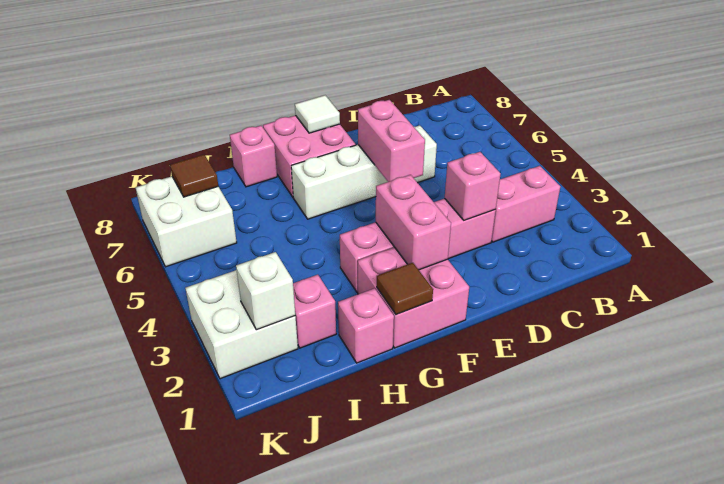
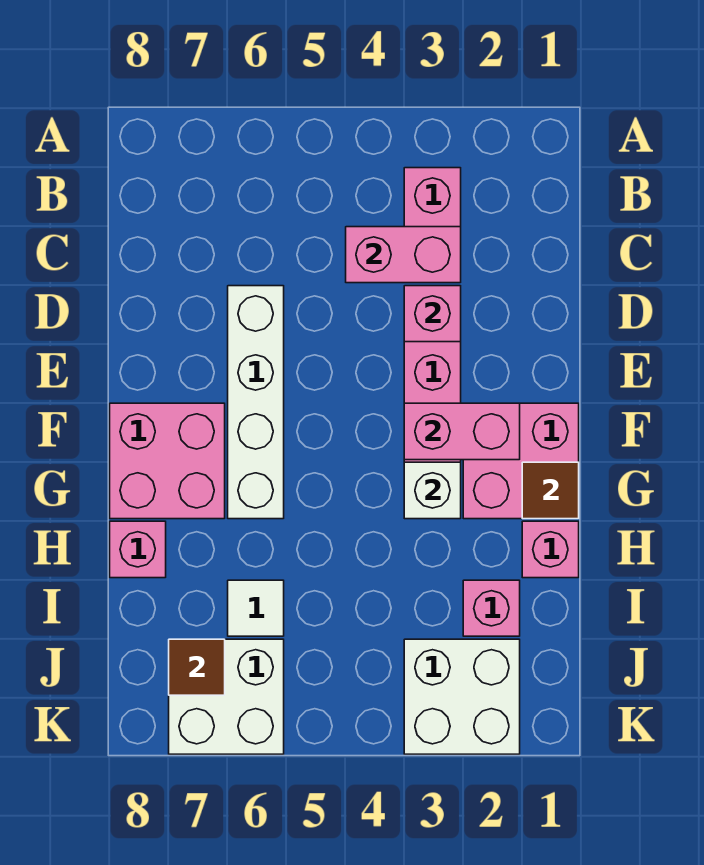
pink brick E5:E6 level 2 -> pink brick C3:C4 level 2
white tile F8 level 2 -> white tile I6 level 1
white brick J2 level 2 -> white brick G3 level 2

